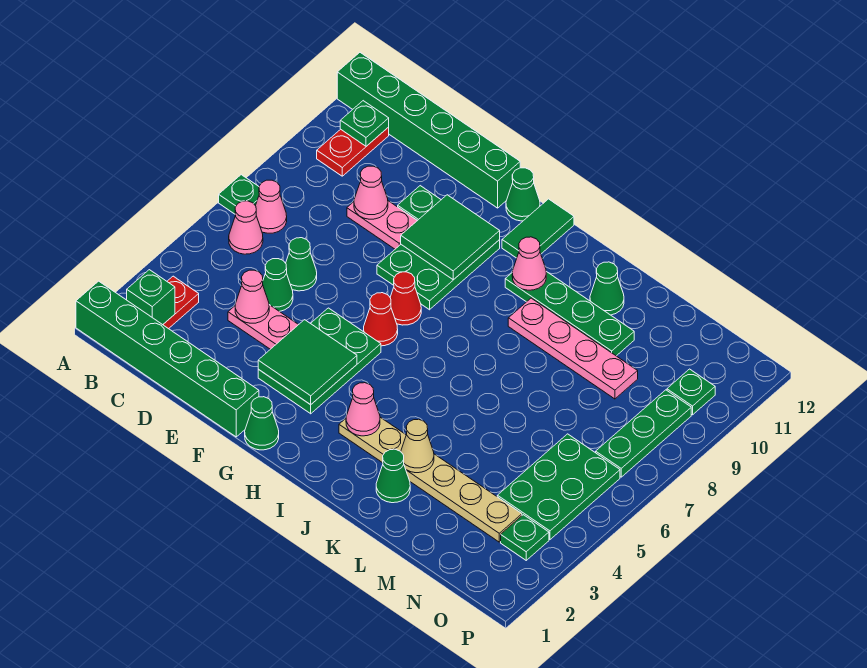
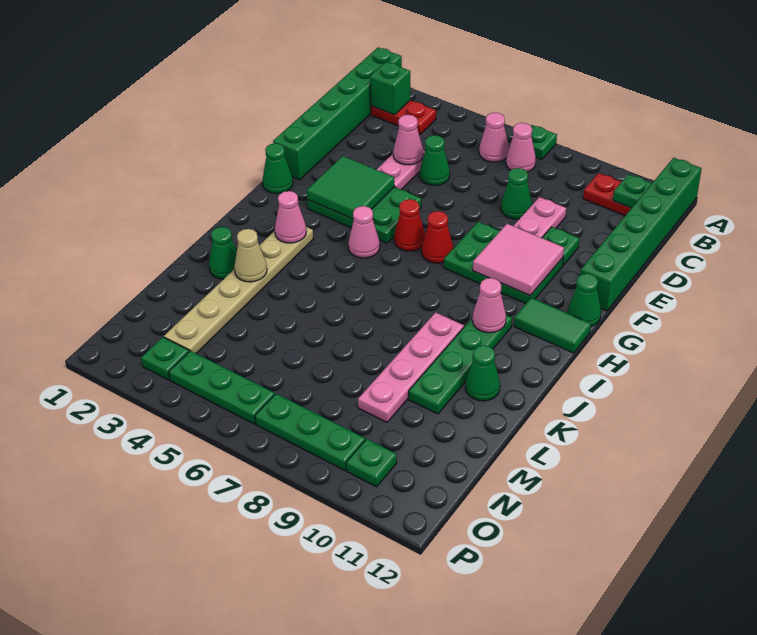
green cone D6 level 1 -> green cone D8 level 1
pink cone D9 level 2 -> pink cone H5 level 1
green tile F9:G10 level 2 -> pink tile F9:G10 level 2
green plate N4:O6 level 1 -> green plate O4:O6 level 1

